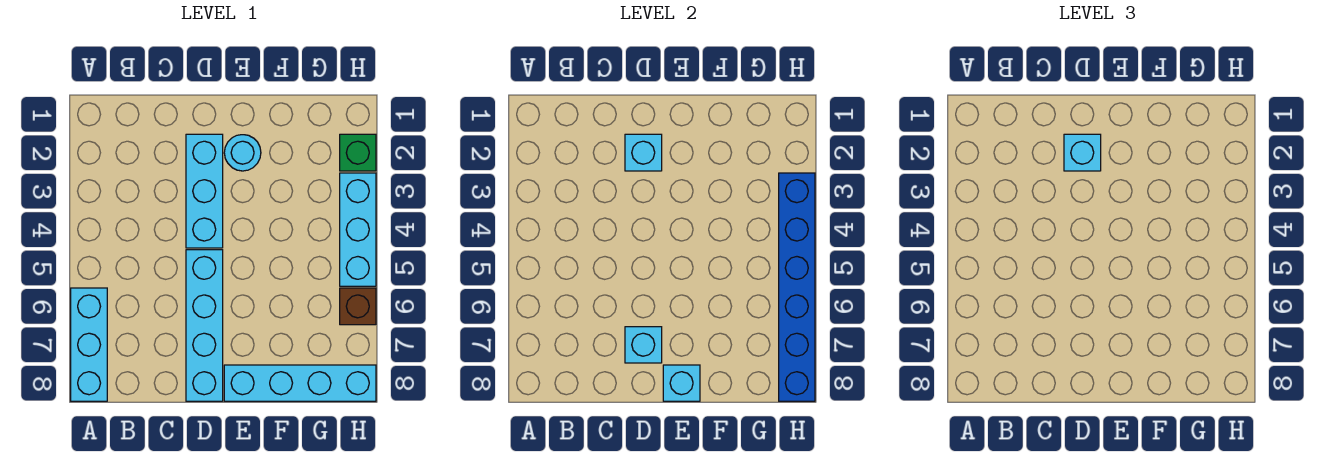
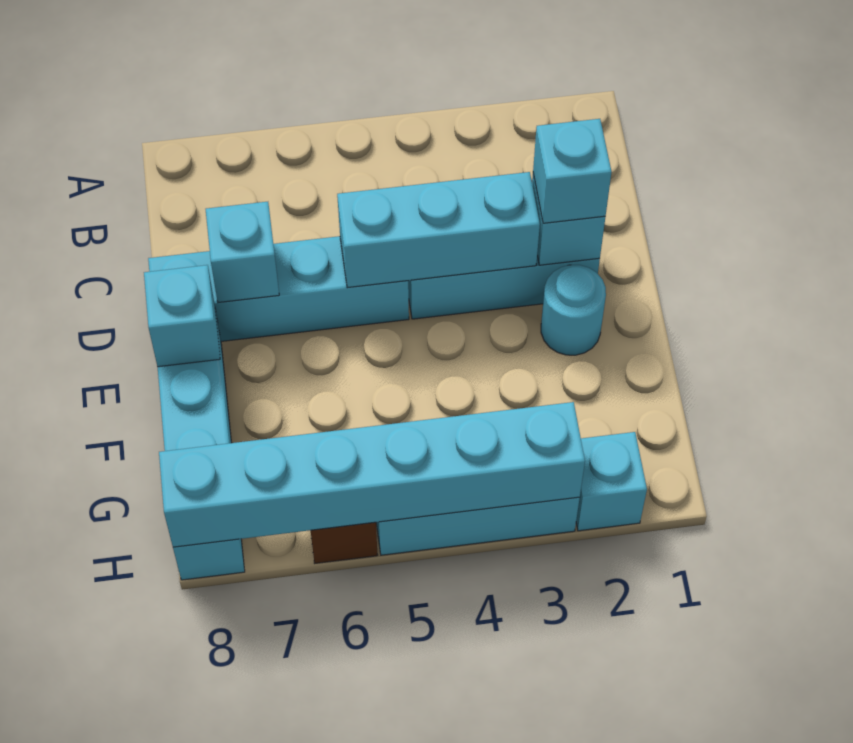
cyan brick A6:A8 level 1 -> cyan brick D3:D5 level 2
green brick H2 level 1 -> cyan brick H2 level 1
blue brick H3:H8 level 2 -> cyan brick H3:H8 level 2

